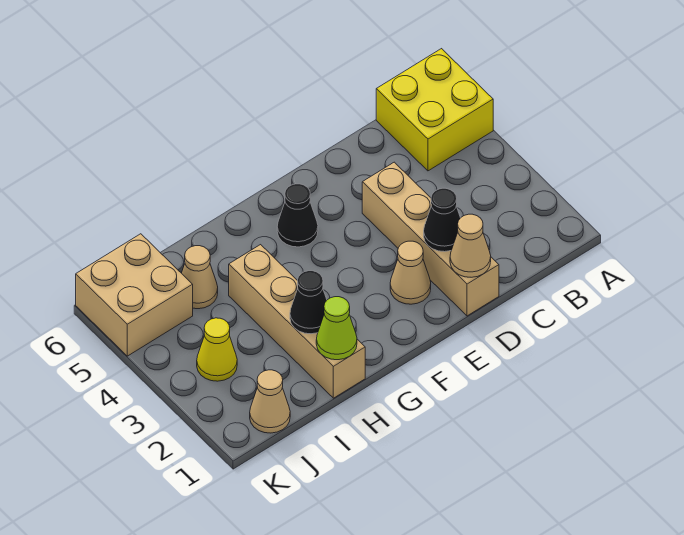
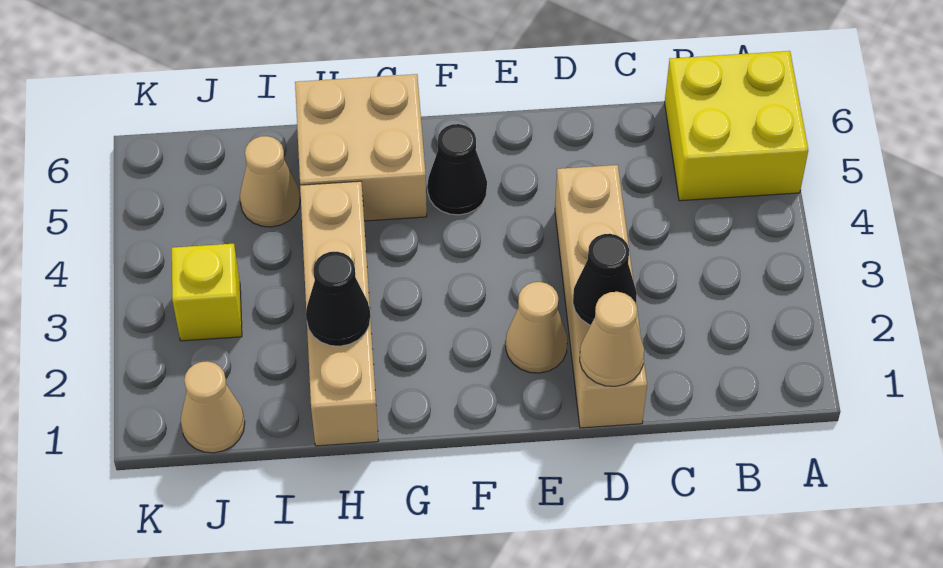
lime cone H1 level 2 -> none
yellow cone J3 level 1 -> yellow brick J3 level 1
tan brick J5:K6 level 1 -> tan brick G5:H6 level 1

